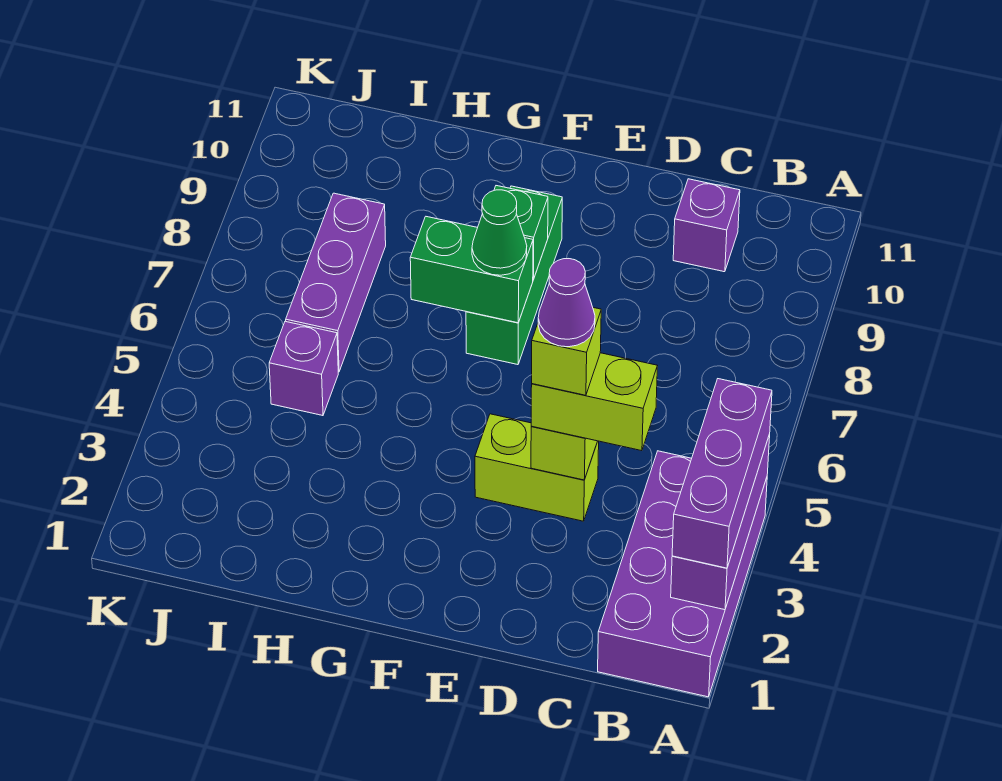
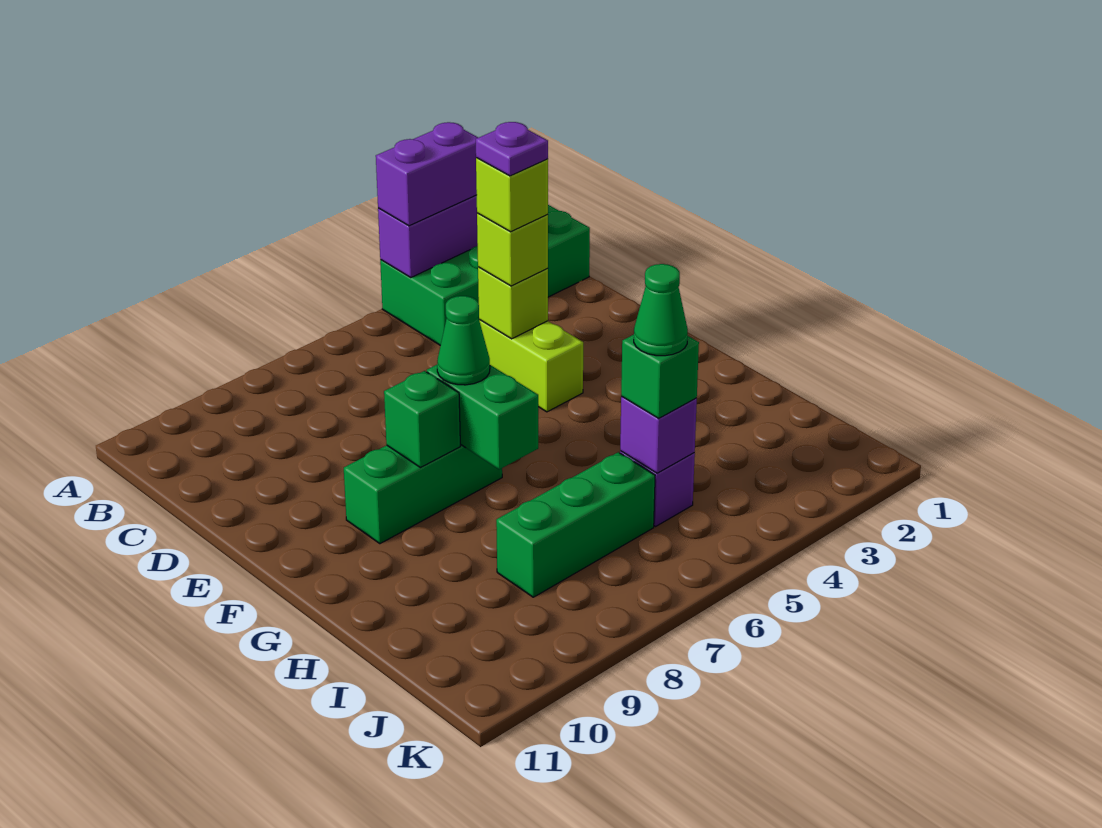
purple brick A1:B4 level 1 -> green brick A1:B4 level 1
purple brick A2:A4 level 3 -> purple brick A3:A4 level 3
lime brick C4:D4 level 3 -> lime brick D4 level 3
purple brick C10 level 1 -> purple brick I5 level 2
purple cone D4 level 5 -> purple plate D4 level 5
none -> green brick I5 level 3
none -> green cone I5 level 4
purple brick I6:I8 level 1 -> green brick I6:I8 level 1

